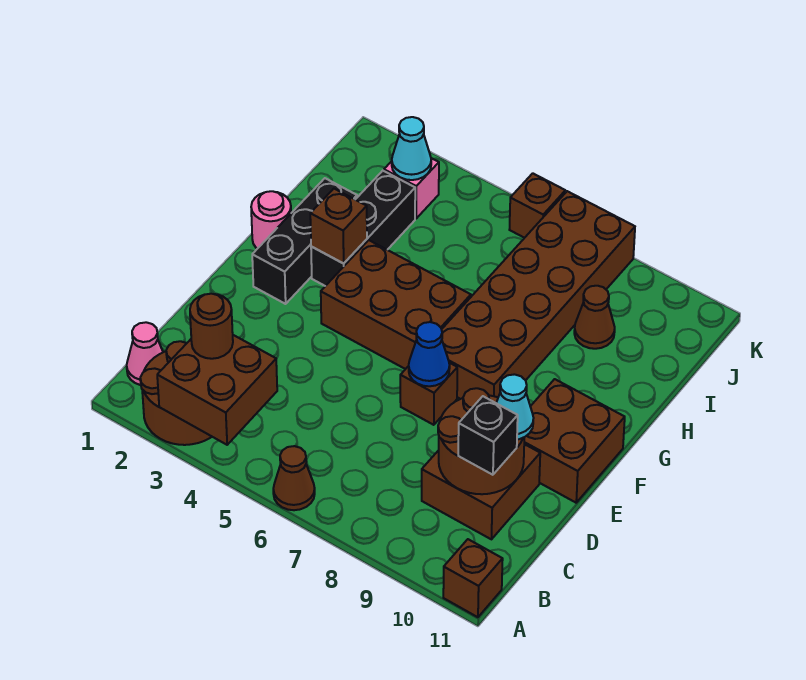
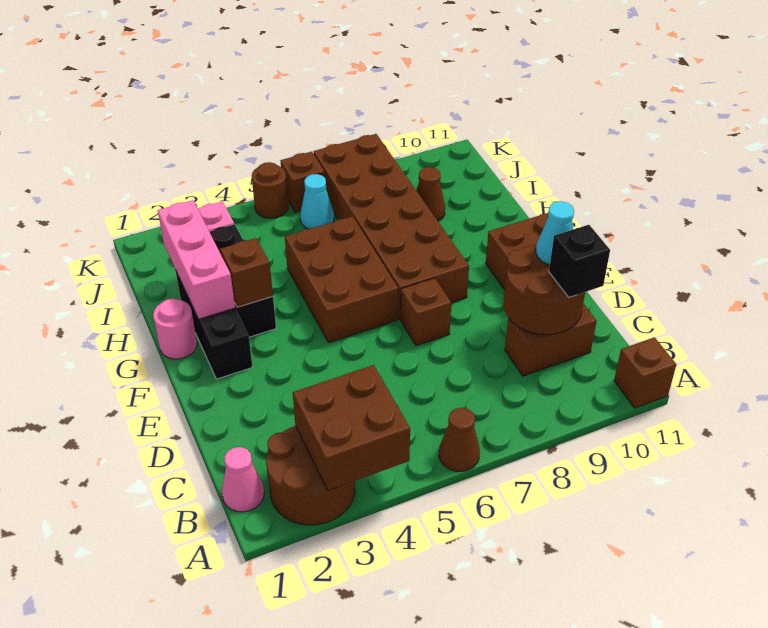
brown round brick B3 level 3 -> brown round brick K5 level 1
brown brick C9:D10 level 1 -> brown brick C9:C10 level 1
blue cone E7 level 2 -> none
brown brick F4:G6 level 1 -> brown brick F5:H6 level 1
none -> pink brick G2:I2 level 2
cyan cone J3 level 2 -> cyan cone J6 level 1

